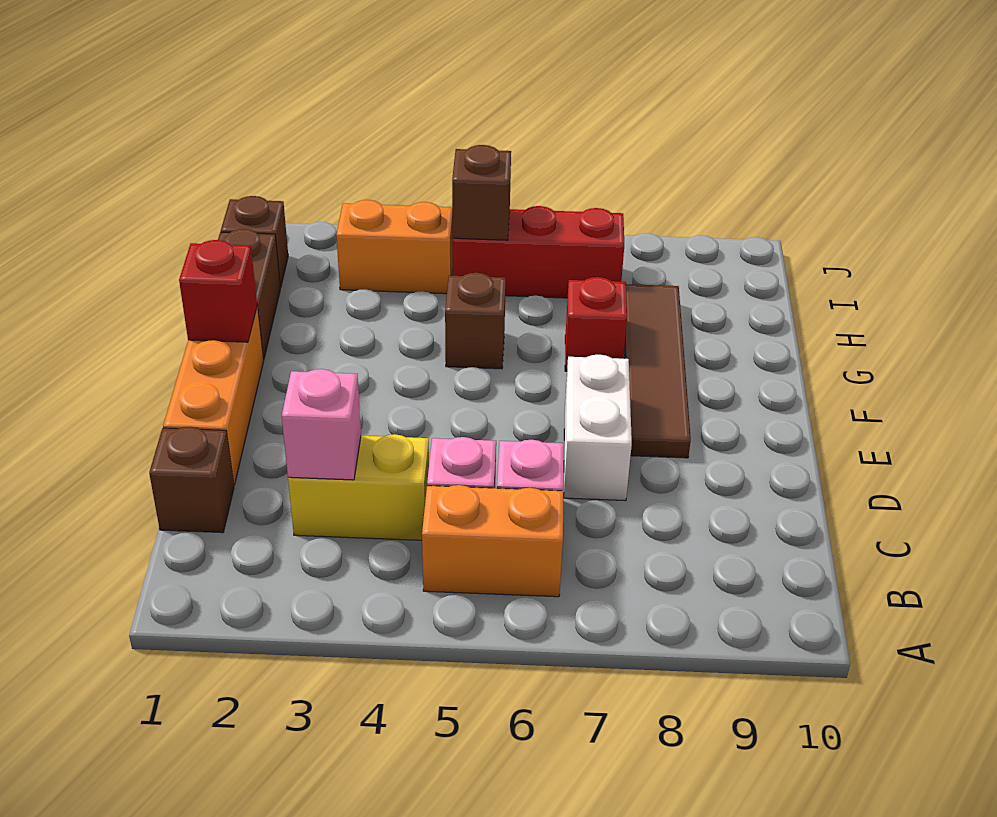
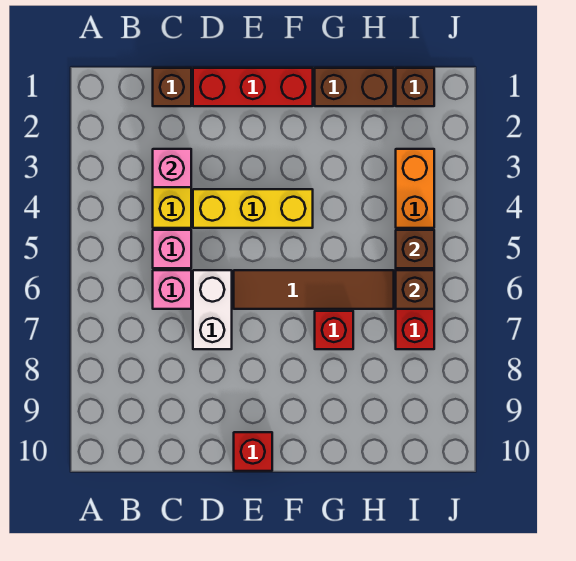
orange brick B5:B6 level 1 -> none
orange brick D1:F1 level 1 -> red brick D1:F1 level 1
none -> yellow brick D4:F4 level 1
white brick D7:E7 level 1 -> white brick D6:D7 level 1
brown tile E8:H8 level 1 -> brown tile E6:H6 level 1
red brick F1 level 2 -> red brick E10 level 1
brown brick G5 level 1 -> brown brick I6 level 2

